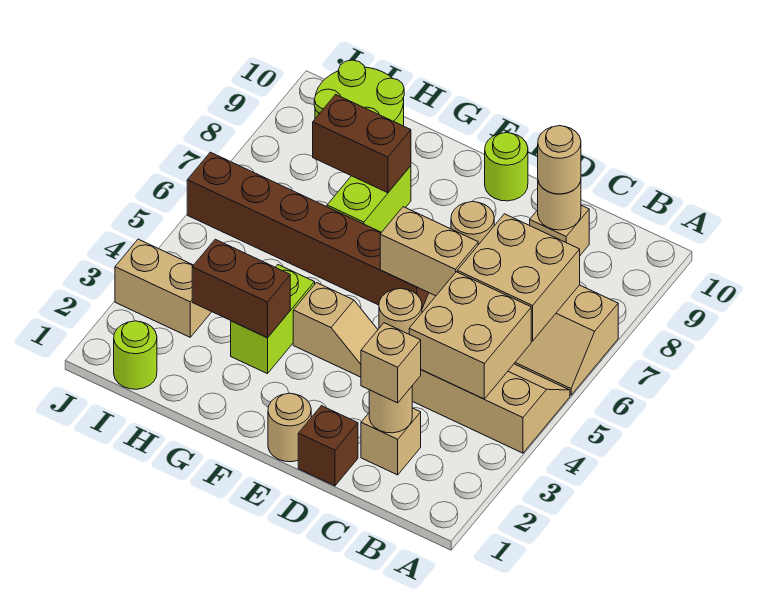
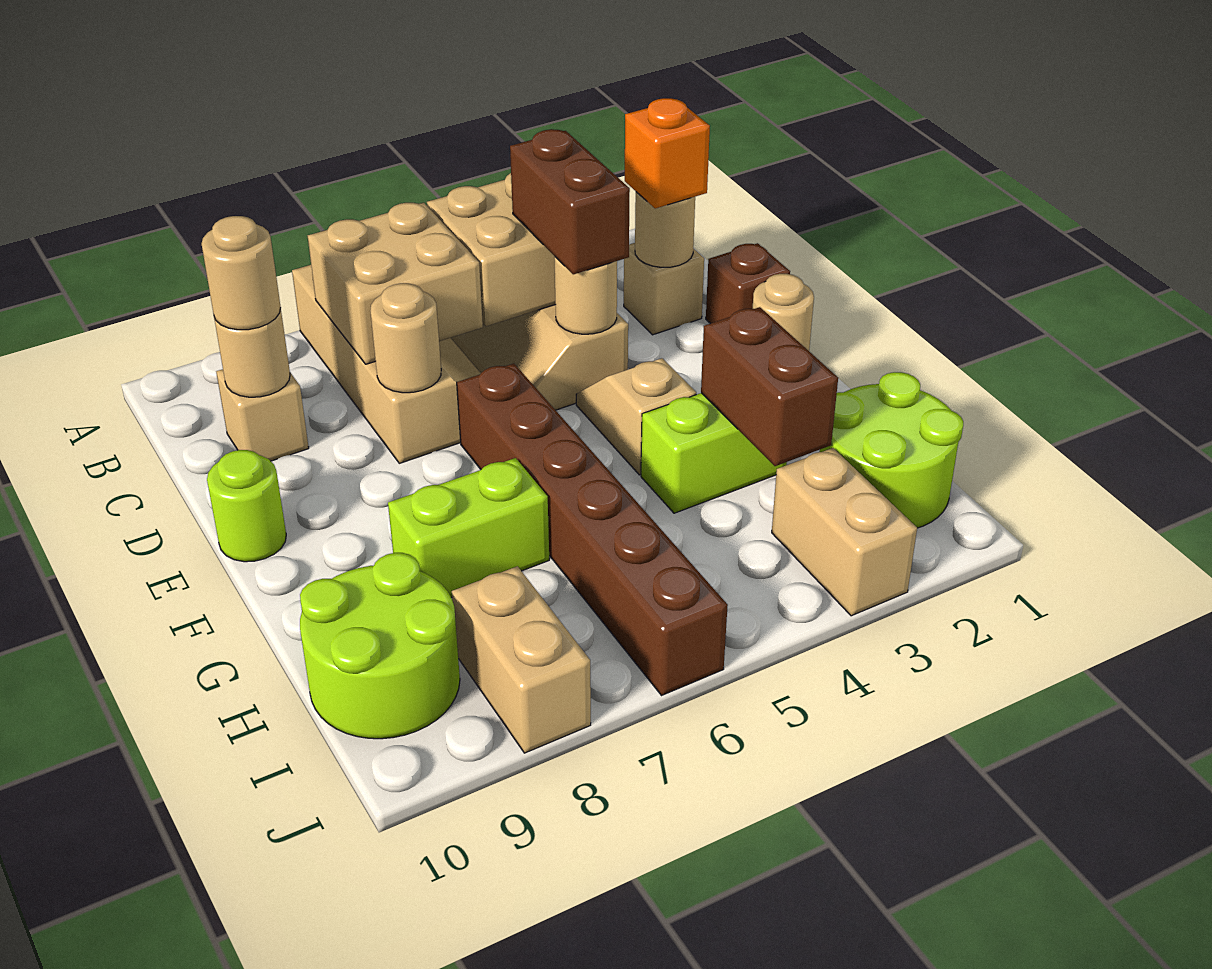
tan brick C2 level 3 -> orange brick C2 level 3
tan brick D6:E6 level 2 -> tan brick I8:J8 level 1
brown brick G8:H8 level 2 -> brown brick C4:D4 level 3
lime round brick I1 level 1 -> lime round brick H1:I2 level 1

